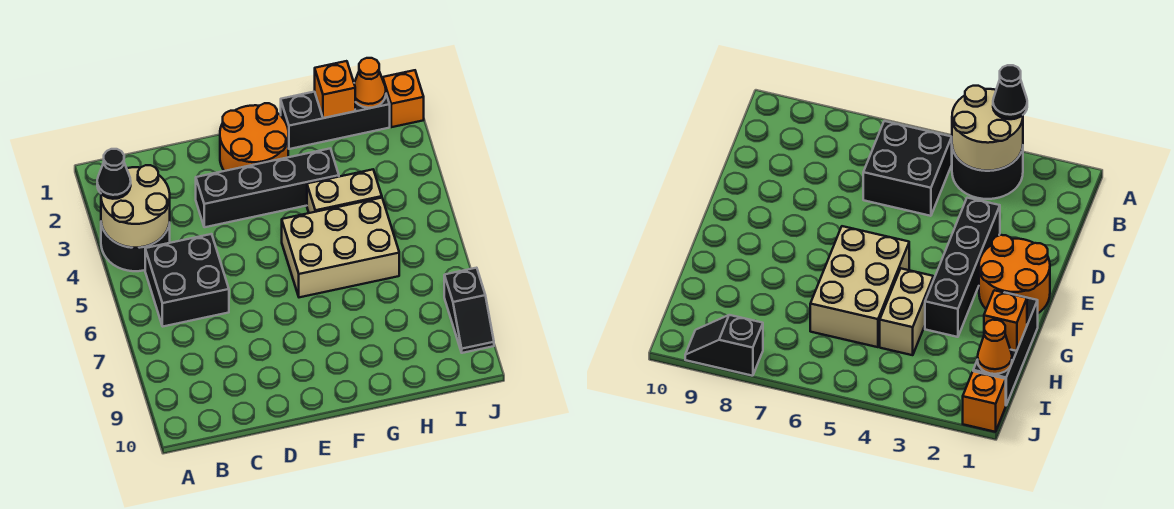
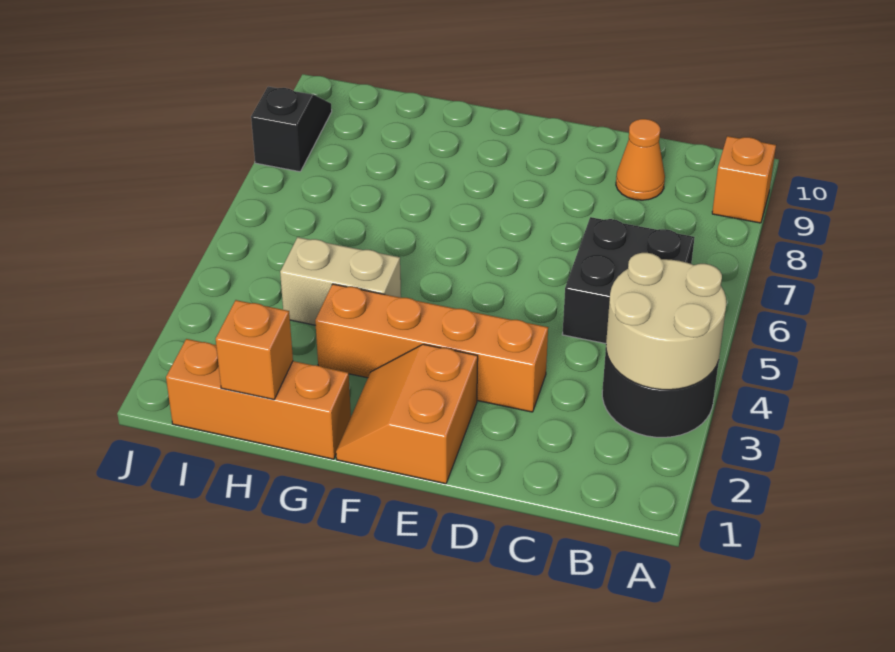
black cone A3 level 3 -> none
black brick D3:G3 level 1 -> orange brick D3:G3 level 1
orange round brick E1:F2 level 1 -> orange slope E1:F2 level 1 top E
tan brick F5:H6 level 1 -> none
black brick G1:I1 level 1 -> orange brick G1:I1 level 1
orange cone I1 level 2 -> orange cone C9 level 1
orange brick J1 level 1 -> orange brick A9 level 1

